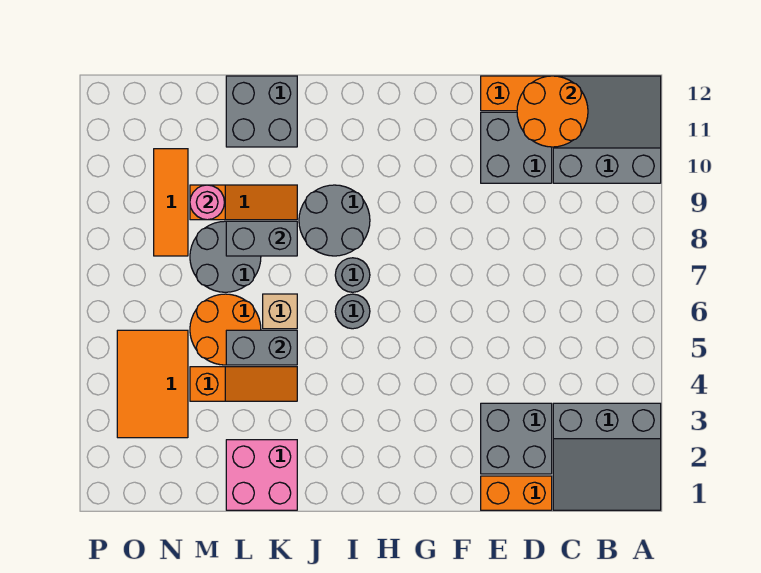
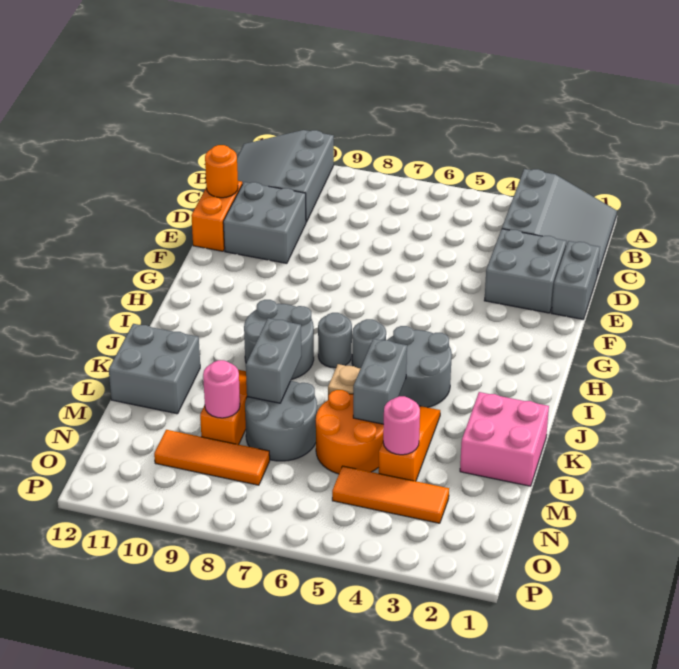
orange round brick C11:D12 level 2 -> orange round brick D12 level 2
orange brick D1:E1 level 1 -> grey brick D1:E1 level 1
none -> grey round brick I4:J5 level 1
none -> pink round brick M4 level 2
orange tile N3:O5 level 1 -> orange tile N3:N5 level 1

